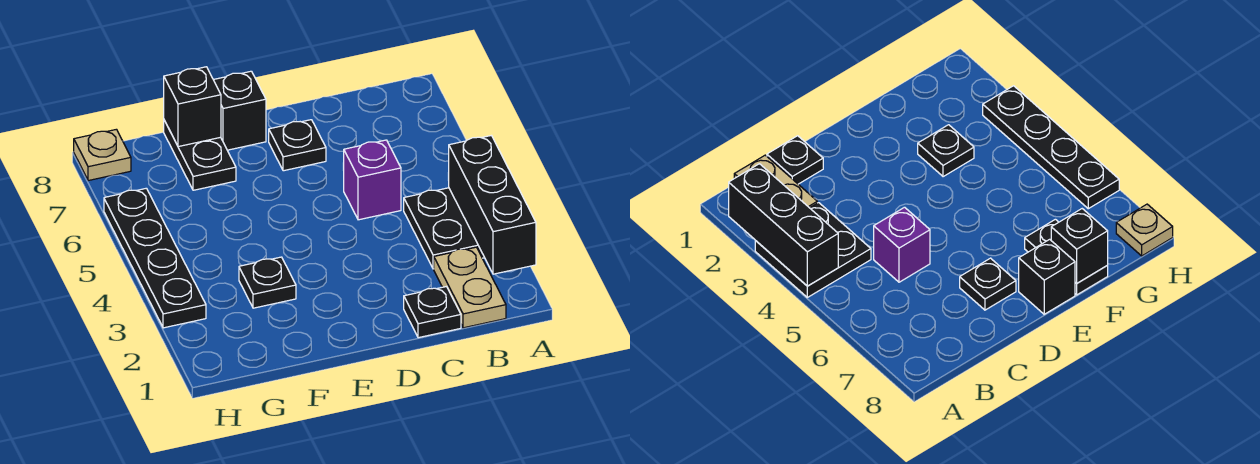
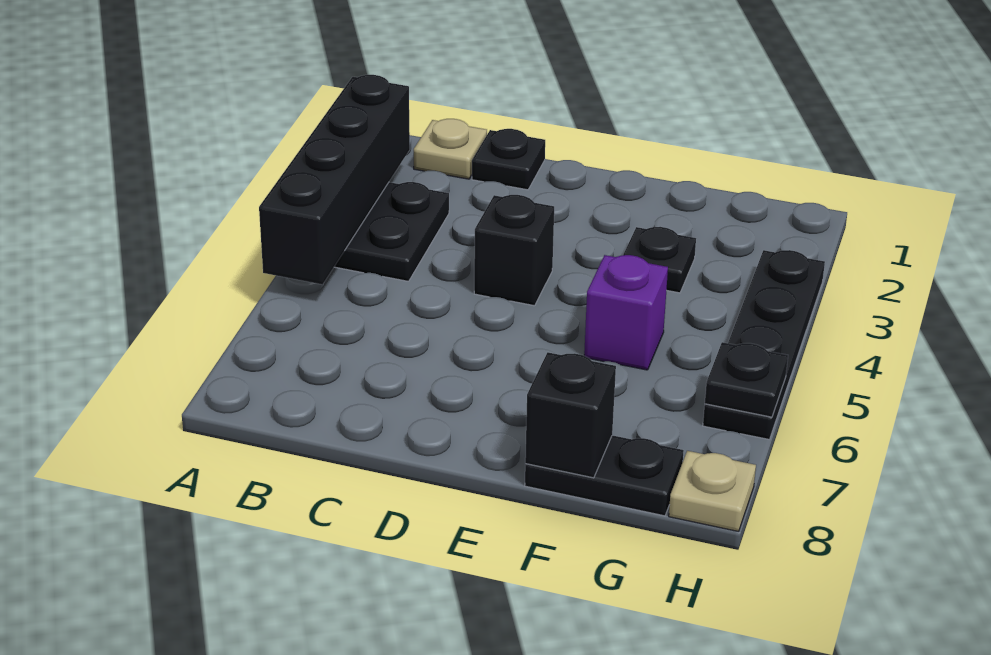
black brick A2:A4 level 2 -> black brick A2:A5 level 2
tan plate B1:B2 level 1 -> tan plate B1 level 1
purple brick C5 level 1 -> purple brick F5 level 1
black plate D7 level 1 -> black plate H6 level 2
black brick E8 level 1 -> black brick D4 level 1
black plate F7:F8 level 1 -> black plate F8:G8 level 1

